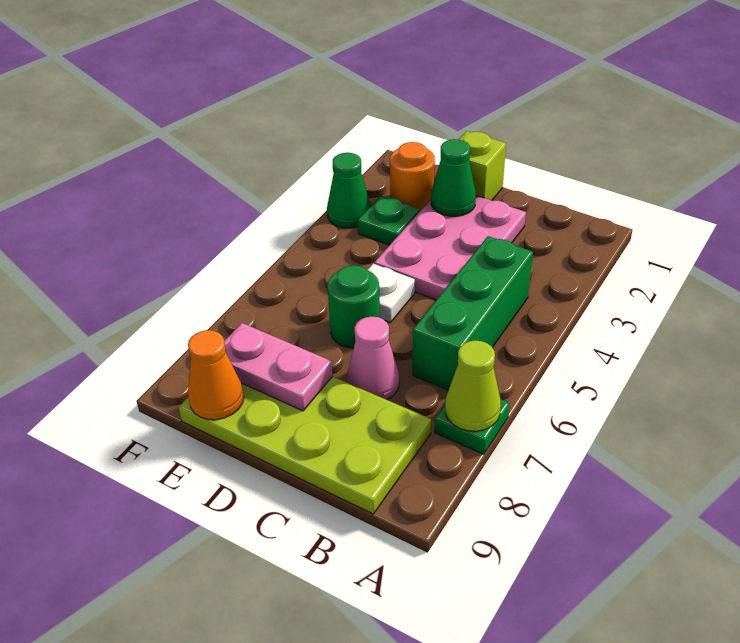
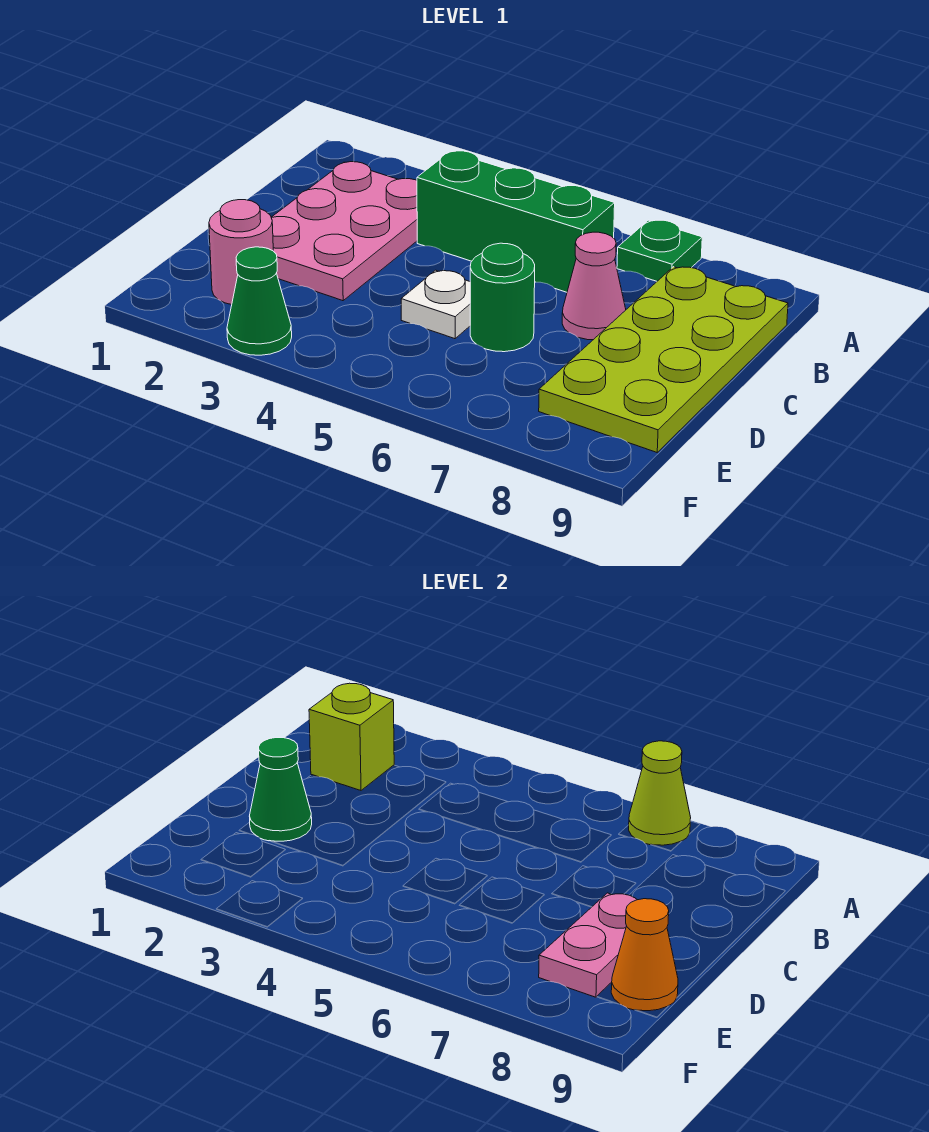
pink plate C2:D4 level 1 -> pink plate B2:D3 level 1
lime brick D1 level 1 -> lime brick B2 level 2
orange round brick E2 level 1 -> pink round brick E2 level 1
green plate E3 level 1 -> none

